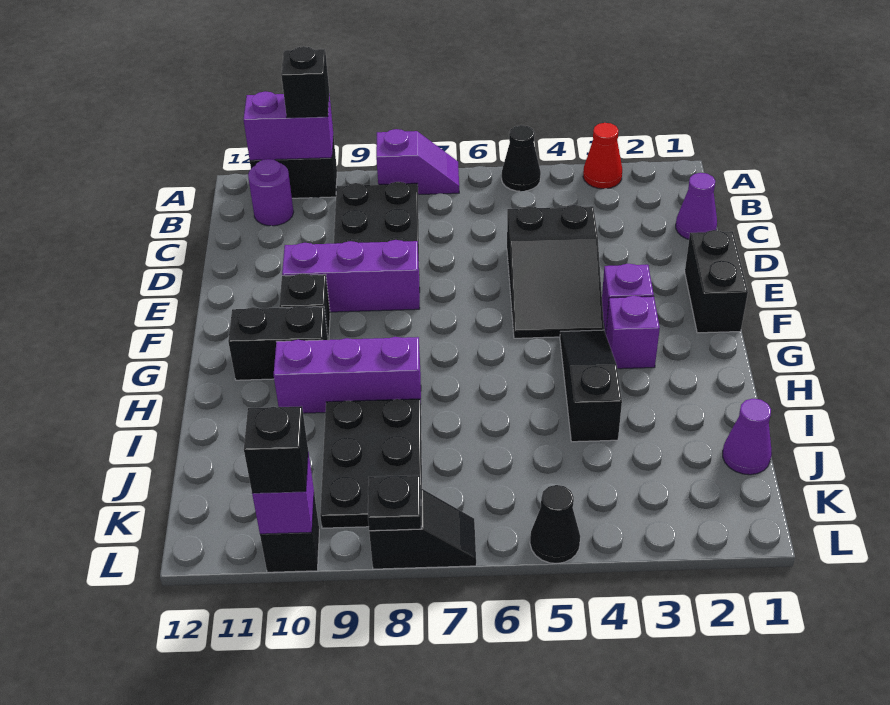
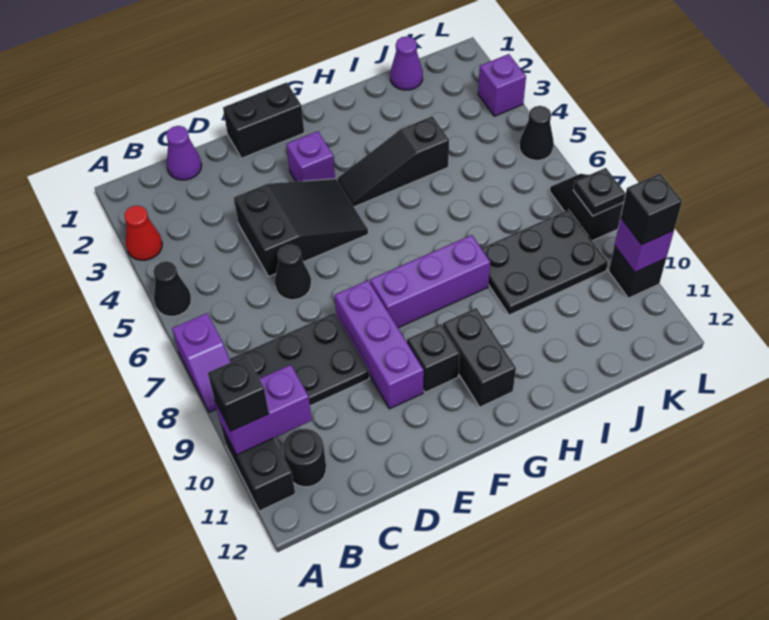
purple slope A7:A8 level 1 top 8 -> purple slope A7:A8 level 1 top 7
purple brick A10:A11 level 2 -> purple brick A10:B10 level 2
purple round brick B11 level 1 -> black round brick B11 level 1
none -> black cone D6 level 1
purple brick G3 level 1 -> purple brick L3 level 1
purple brick H8:H10 level 1 -> purple brick F8:H8 level 1

